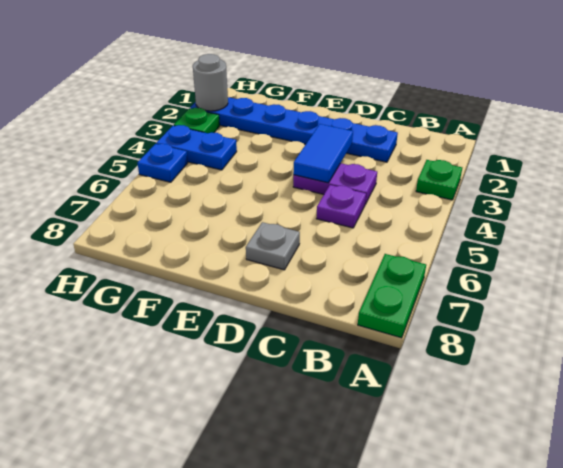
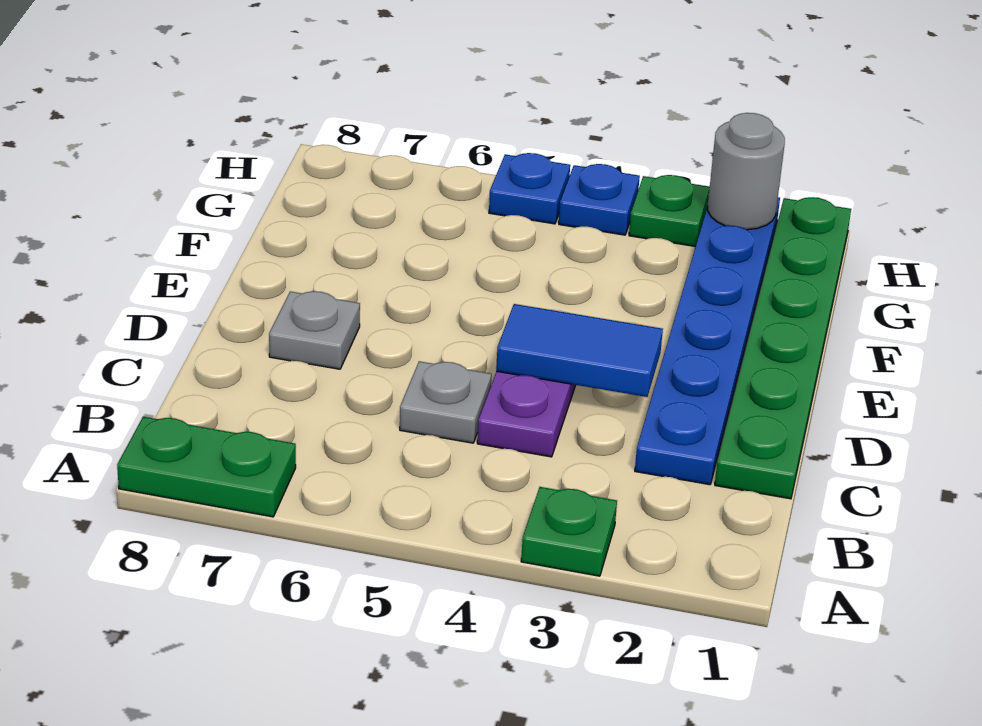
none -> green plate C1:H1 level 1
purple plate C5 level 1 -> grey plate C5 level 1
blue plate G4:H4 level 1 -> blue plate H4 level 1

